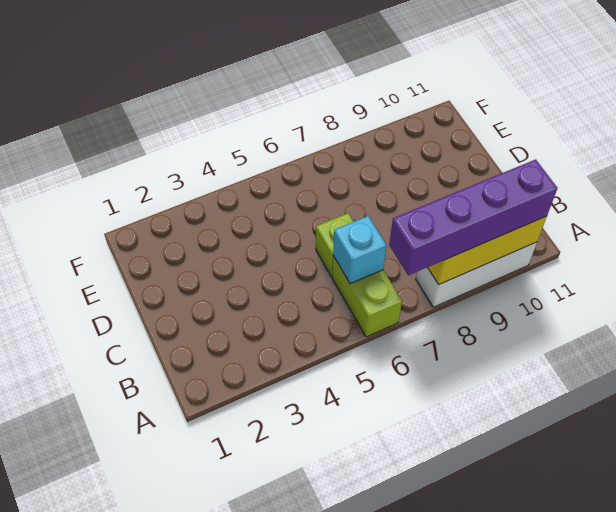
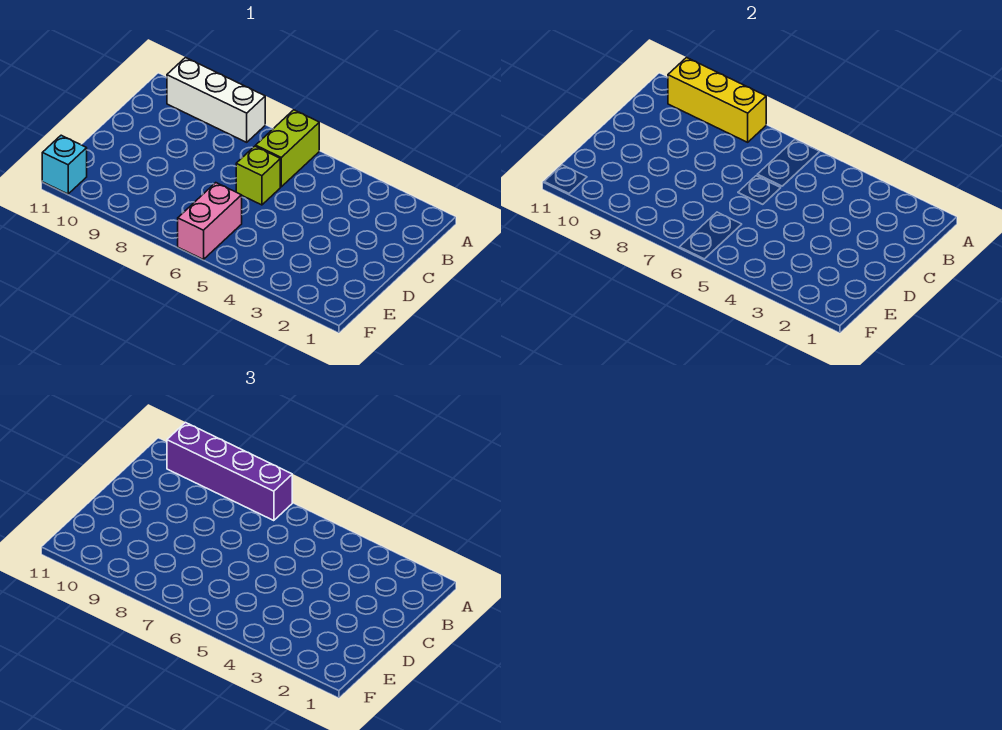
cyan brick B6 level 2 -> cyan brick F11 level 1
none -> pink brick E6:F6 level 1

